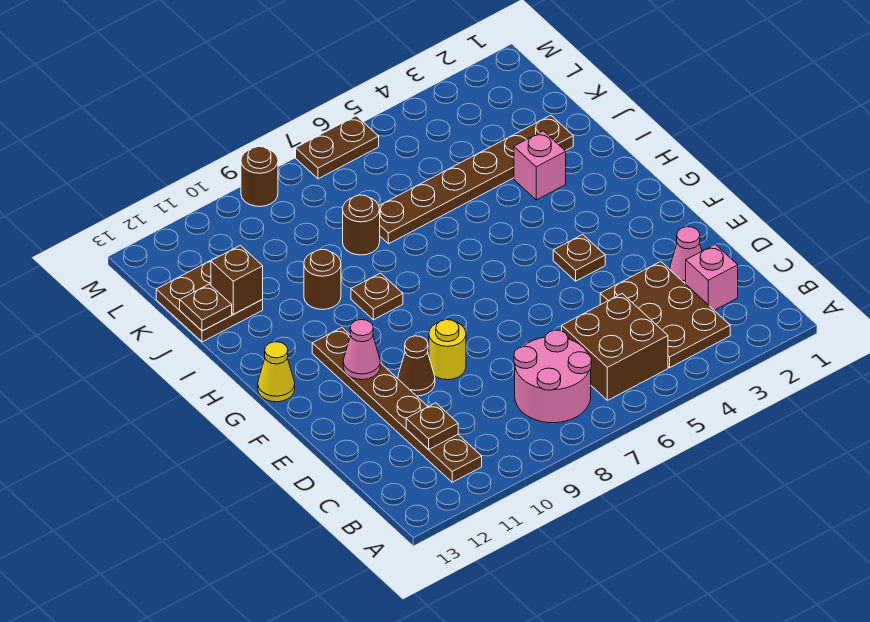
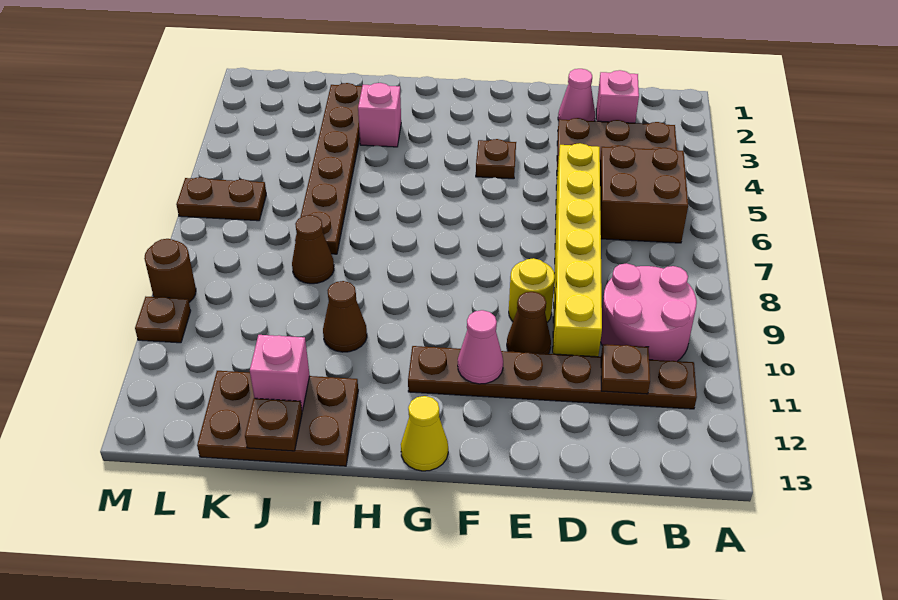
pink round brick B7:C8 level 1 -> pink round brick B9:C10 level 1
none -> yellow brick D5:D10 level 1
brown plate H9 level 1 -> brown plate M10 level 1
brown round brick I10 level 1 -> brown cone I10 level 1
brown round brick J8 level 1 -> brown cone J8 level 1
brown plate J12:K13 level 1 -> brown plate I12:K13 level 1
brown brick J12 level 2 -> pink brick J12 level 2
brown plate M6:M7 level 1 -> brown plate L6:M6 level 1

